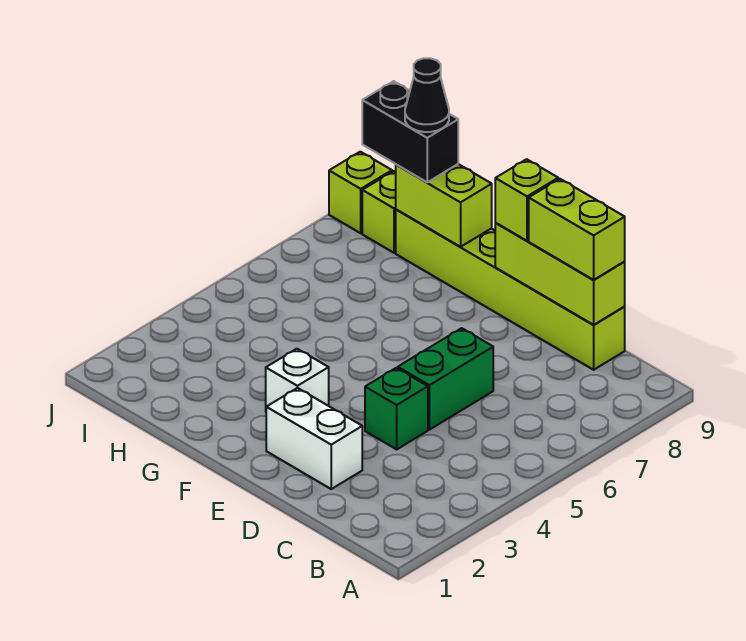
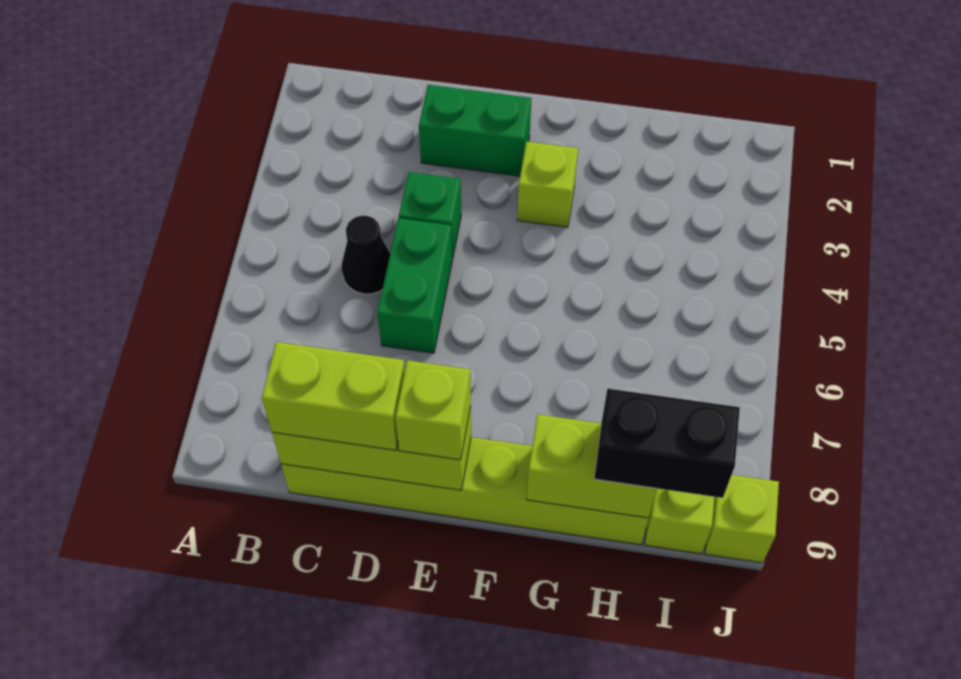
white brick D2:E2 level 1 -> green brick D2:E2 level 1
white brick F3 level 1 -> lime brick F3 level 1
black cone H9 level 4 -> black cone C5 level 1

